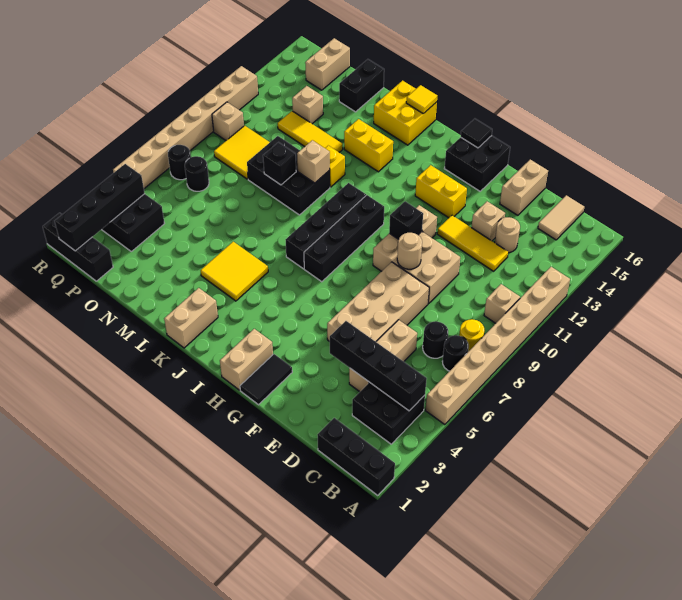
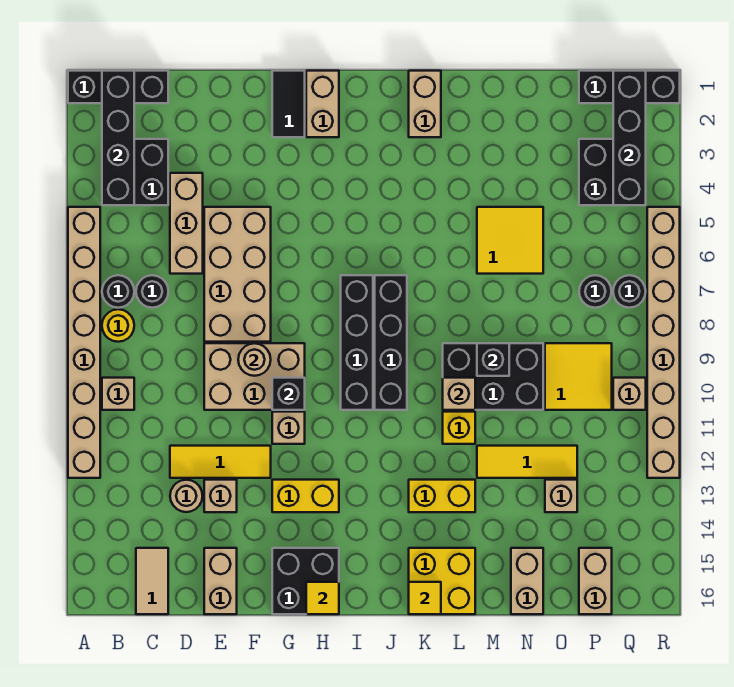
black brick B4:E4 level 2 -> black brick B1:B4 level 2
black tile H16 level 2 -> yellow tile H16 level 2
yellow tile K4:L5 level 1 -> yellow tile M5:N6 level 1
black brick N15:N16 level 1 -> tan brick N15:N16 level 1

